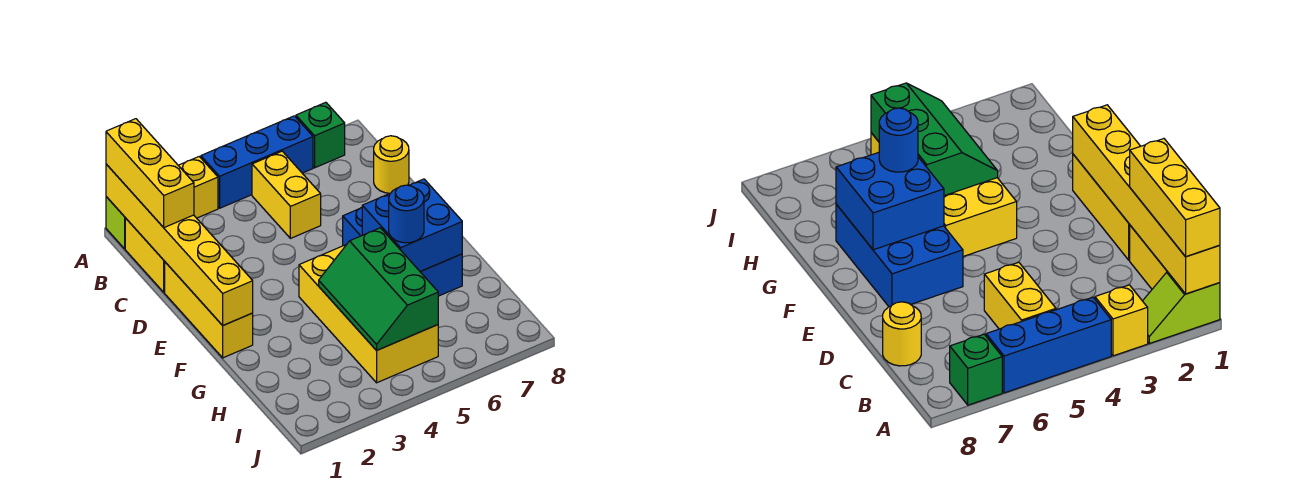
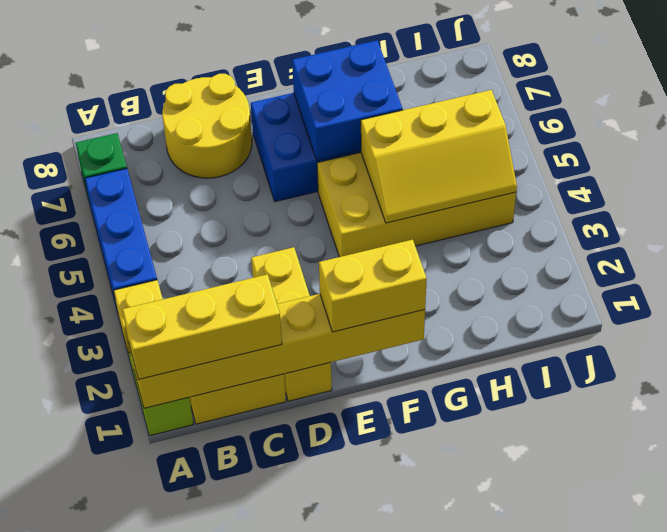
yellow brick B5:C5 level 1 -> yellow brick E1:F1 level 3
yellow round brick C8 level 1 -> yellow round brick C7:D8 level 1
yellow brick D1:F1 level 1 -> yellow brick D1:D3 level 1
green slope G4:I5 level 2 top 5 -> yellow slope G4:I5 level 2 top 5
blue round brick G6 level 3 -> none

